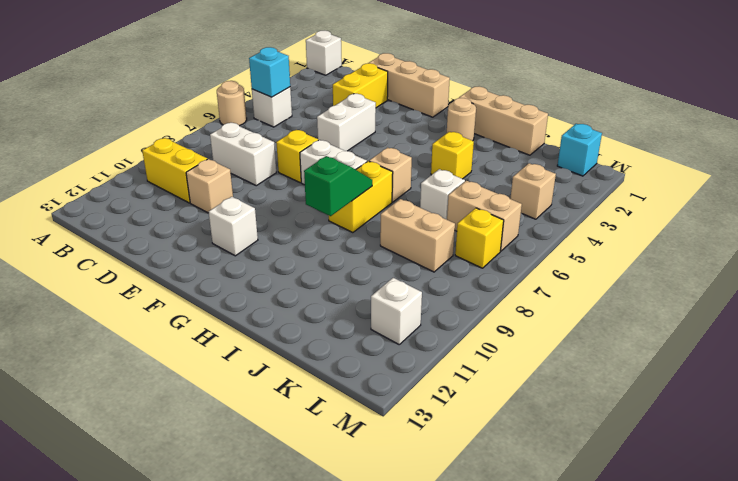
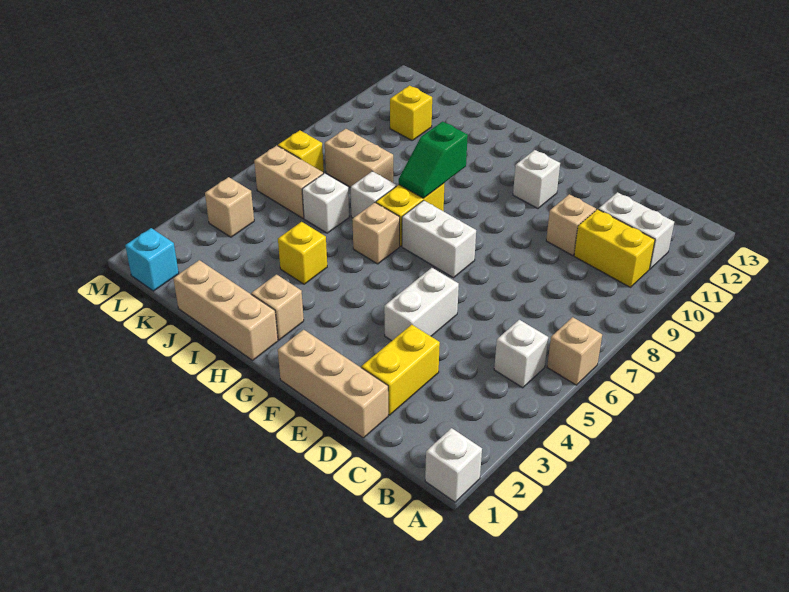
tan round brick A6 level 1 -> tan brick A6 level 1
cyan brick B5 level 2 -> none
white brick C8:D8 level 1 -> white brick B11:C11 level 1
yellow brick E7 level 1 -> yellow brick K11 level 1
tan round brick H2 level 1 -> tan brick H2 level 1
white brick L11 level 1 -> white brick I7 level 1

